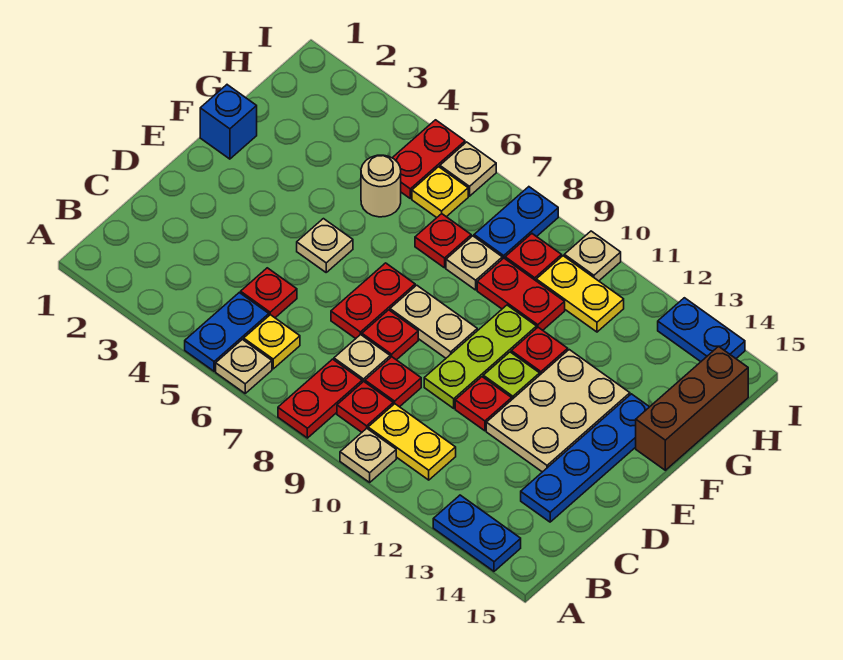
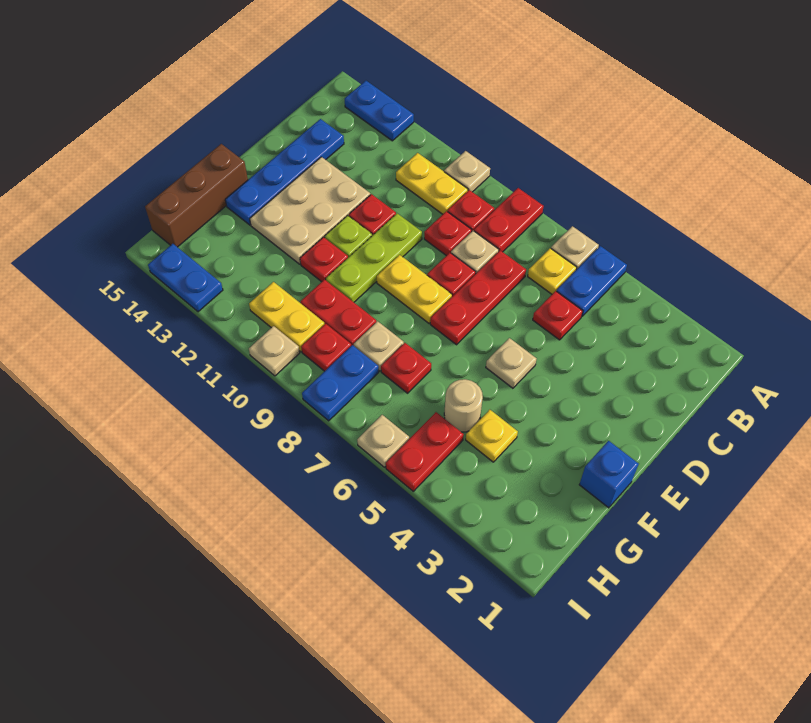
red plate D7:E7 level 1 -> red plate C7:E7 level 1
tan plate E8:E9 level 1 -> yellow plate E8:E9 level 1
yellow plate H6 level 1 -> yellow plate G4 level 1

